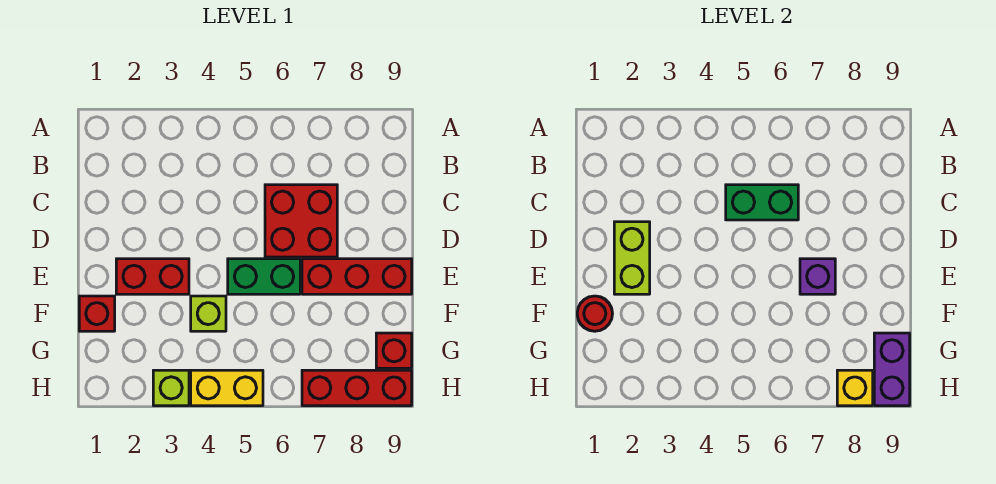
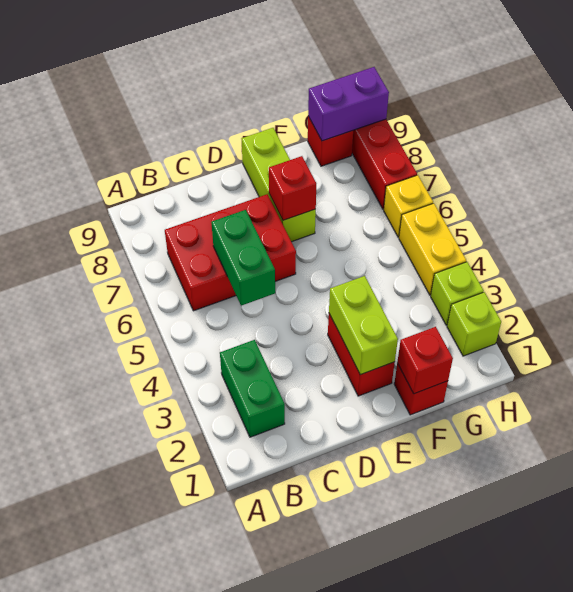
red brick C6:D7 level 1 -> red brick B6:D7 level 1
lime brick D2:E2 level 2 -> lime brick E2:E3 level 2
green brick E5:E6 level 1 -> green brick B2:B3 level 1
red brick E7:E9 level 1 -> lime brick E7:E9 level 1
purple brick E7 level 2 -> red brick E7 level 2
red round brick F1 level 2 -> red brick F1 level 2
lime brick F4 level 1 -> lime brick H2 level 1
yellow brick H8 level 2 -> yellow brick H6 level 1

